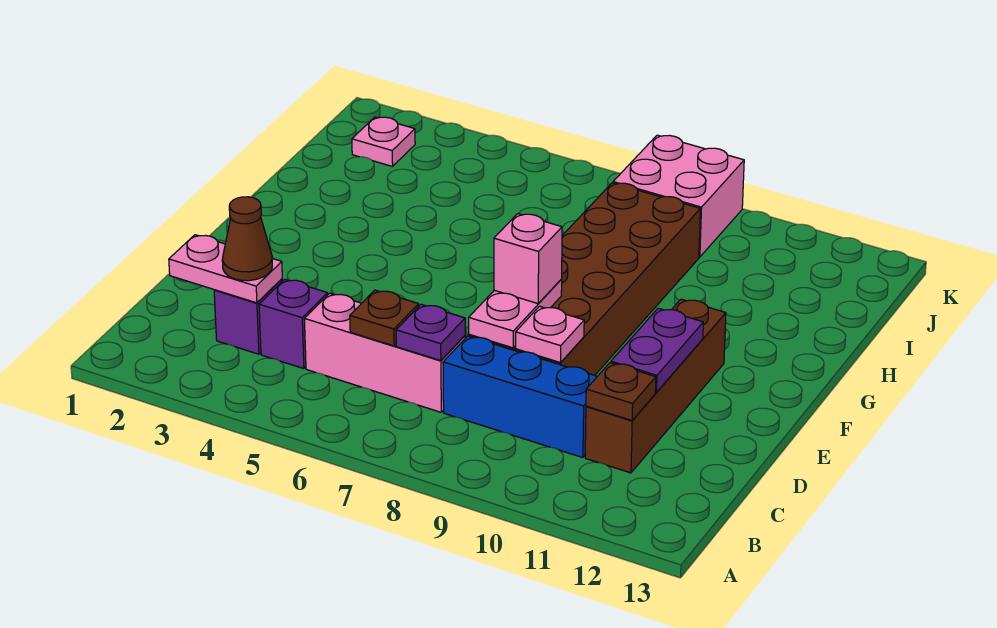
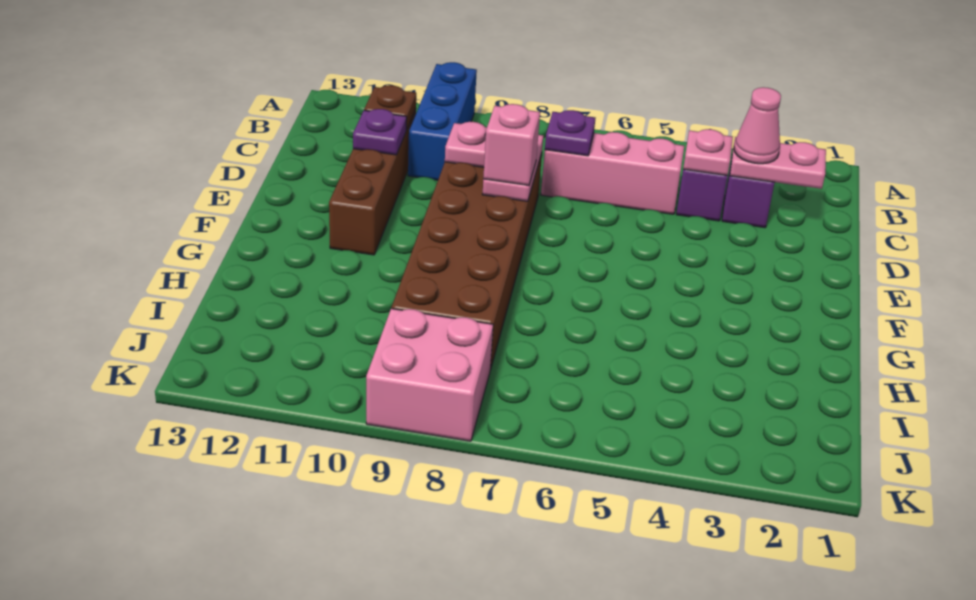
brown cone C3 level 3 -> pink cone C3 level 3
brown plate C6 level 2 -> none
blue brick C8:C10 level 1 -> blue brick A10:C10 level 1
purple plate D11:E11 level 2 -> purple plate D11 level 2
pink plate J2 level 1 -> pink plate C4 level 2

